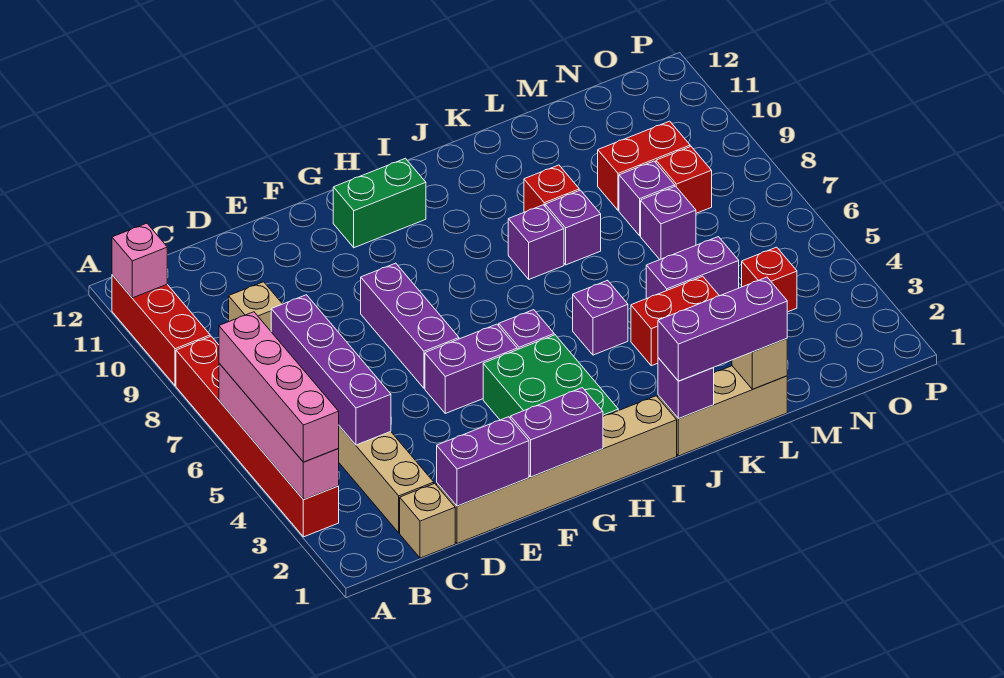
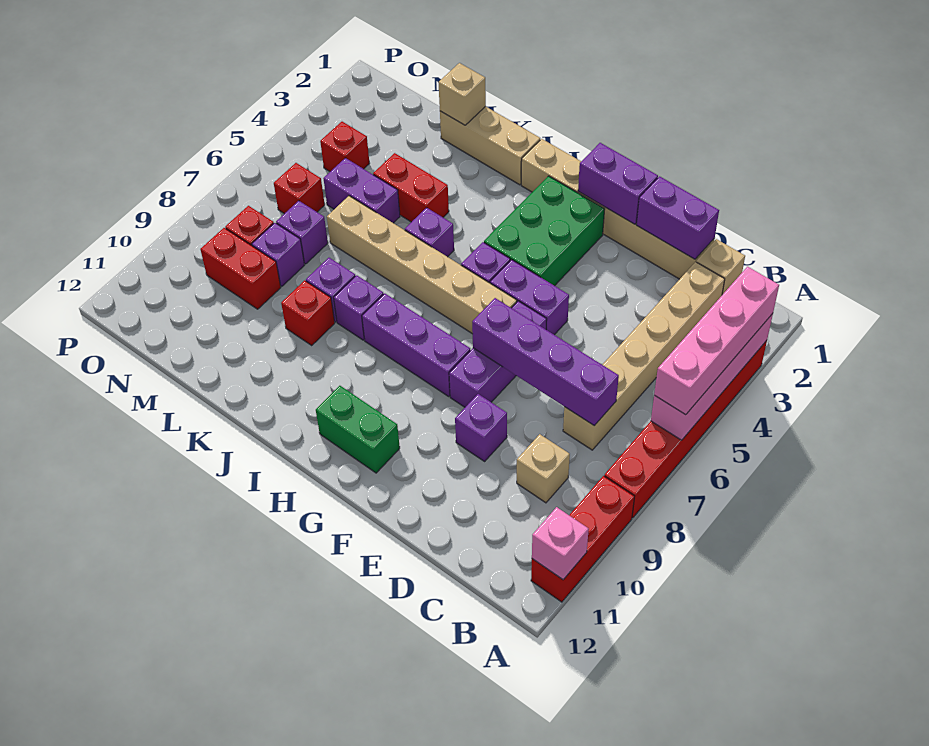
purple brick C4:C7 level 2 -> purple brick C7:F7 level 2
none -> tan brick G6:L6 level 1
purple brick J1 level 2 -> purple brick E9 level 1
purple brick J1:L1 level 3 -> purple brick G8:I8 level 1
none -> red brick N6 level 1

